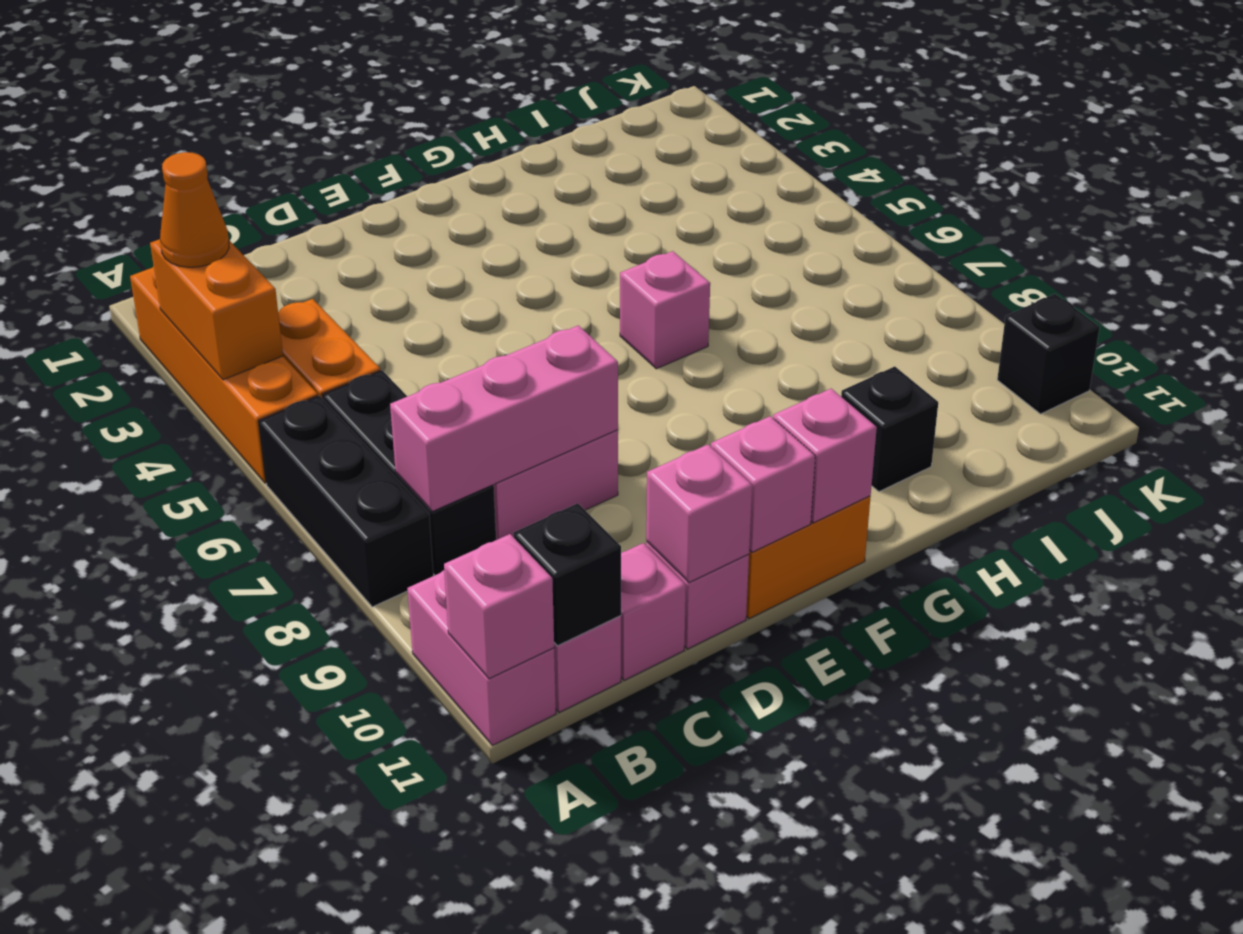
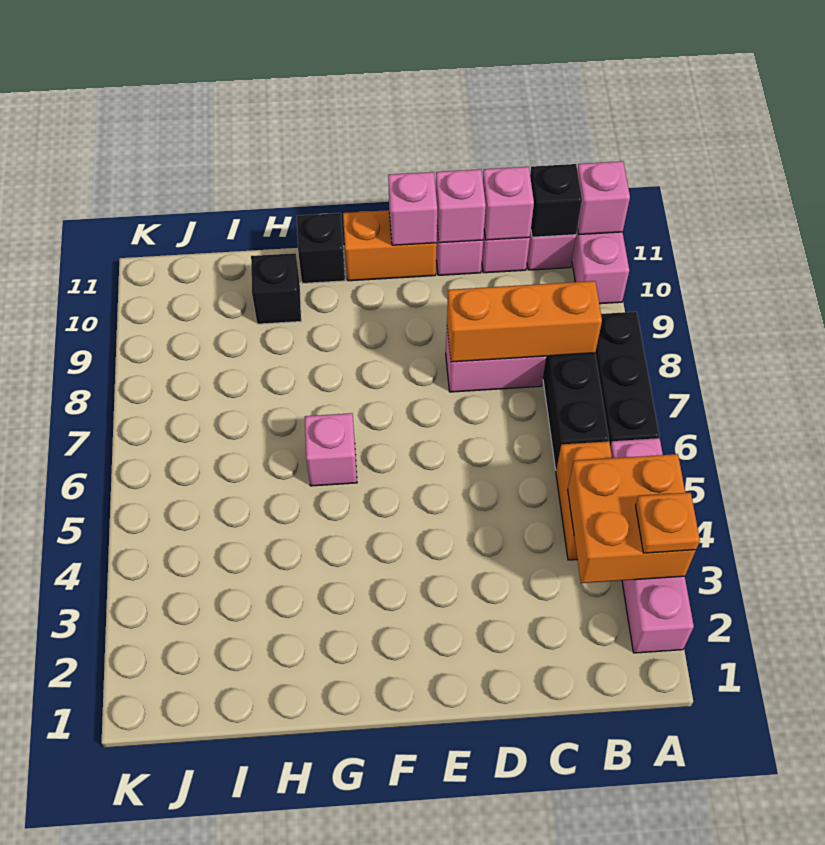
orange brick A2:A5 level 1 -> pink brick A2:A5 level 1
orange brick A3:A4 level 2 -> orange brick A3:B4 level 2
orange cone A3 level 3 -> orange plate A3 level 3
pink brick B8:D8 level 2 -> orange brick B8:D8 level 2
pink brick F11 level 2 -> pink brick C11 level 2
black brick K10 level 1 -> black brick G11 level 1

